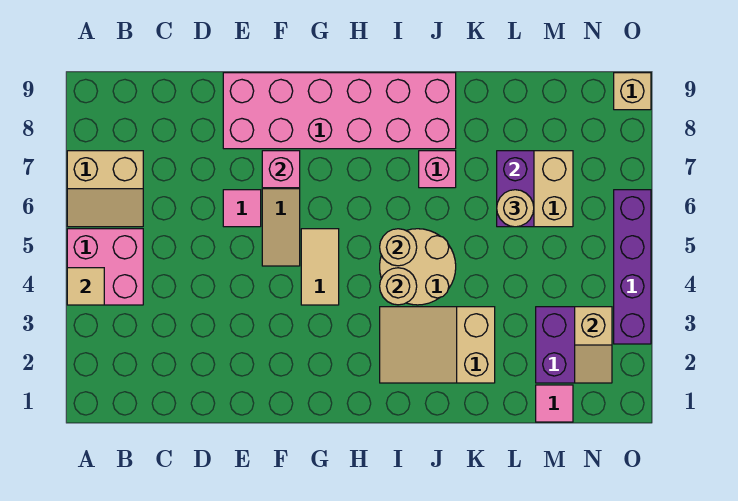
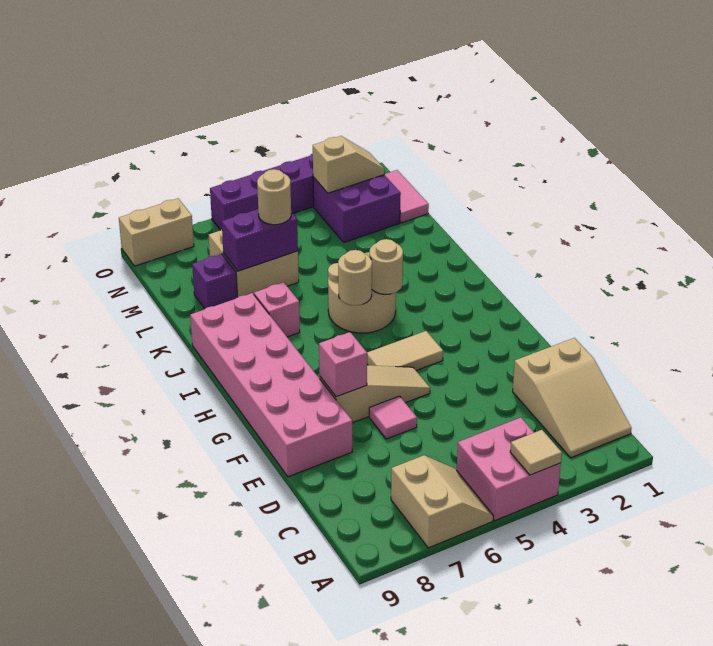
tan slope I2:K3 level 1 top K -> tan slope B1:D2 level 1 top D
none -> purple brick L8 level 1
pink tile M1 level 1 -> pink tile M1:N1 level 1
tan brick O9 level 1 -> tan brick O8:O9 level 1

